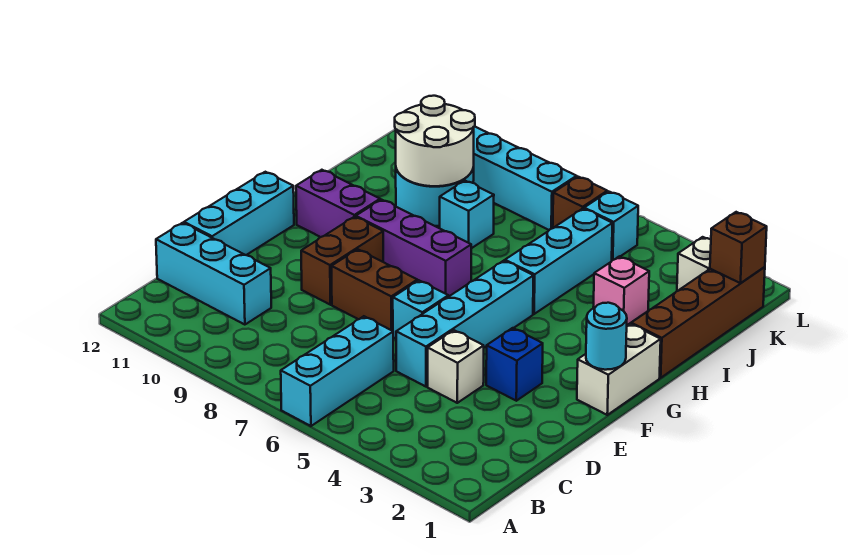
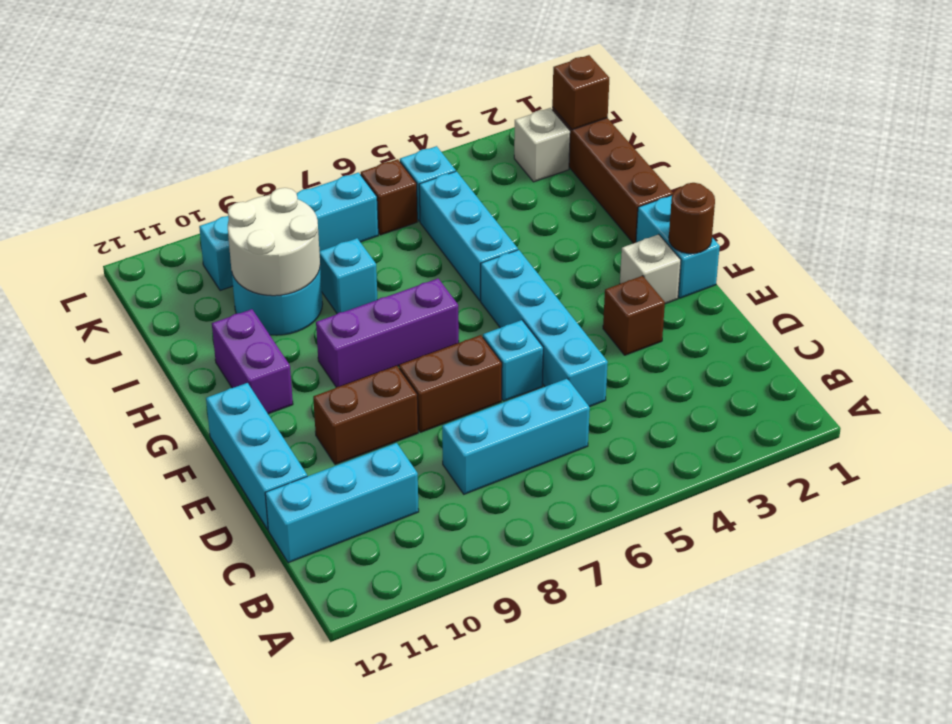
cyan brick A6:C6 level 1 -> cyan brick C6:C8 level 1
white brick D4 level 1 -> white brick F2 level 1
blue brick E3 level 1 -> brown brick E3 level 1
brown brick E9:F9 level 1 -> brown brick E9:E10 level 1
white brick F1:G1 level 1 -> cyan brick F1:G1 level 1
cyan round brick F1 level 2 -> brown round brick F1 level 2
purple brick G10:G11 level 1 -> purple brick G11:H11 level 1
pink brick I3 level 1 -> none

